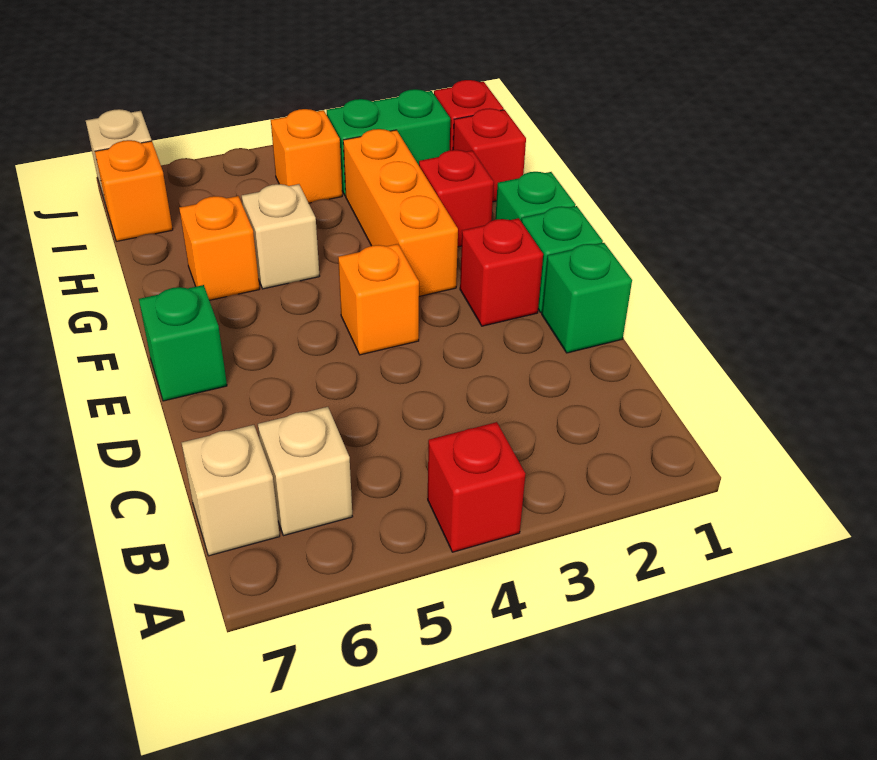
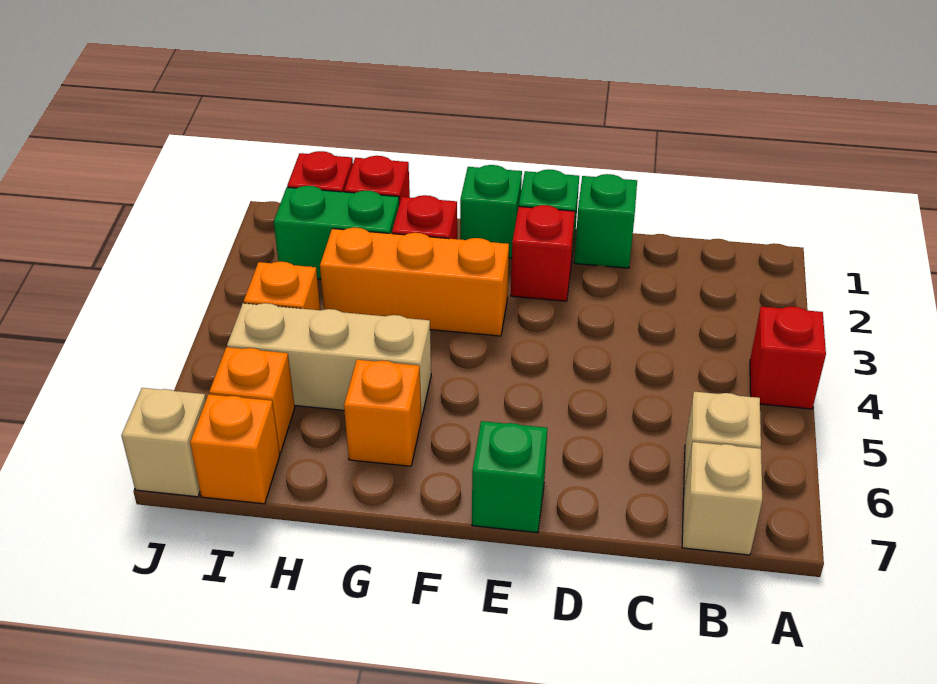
orange brick E4 level 1 -> orange brick I6 level 1
tan brick G5 level 1 -> tan brick G5:I5 level 1
green brick I2:I3 level 1 -> green brick H2:I2 level 1

